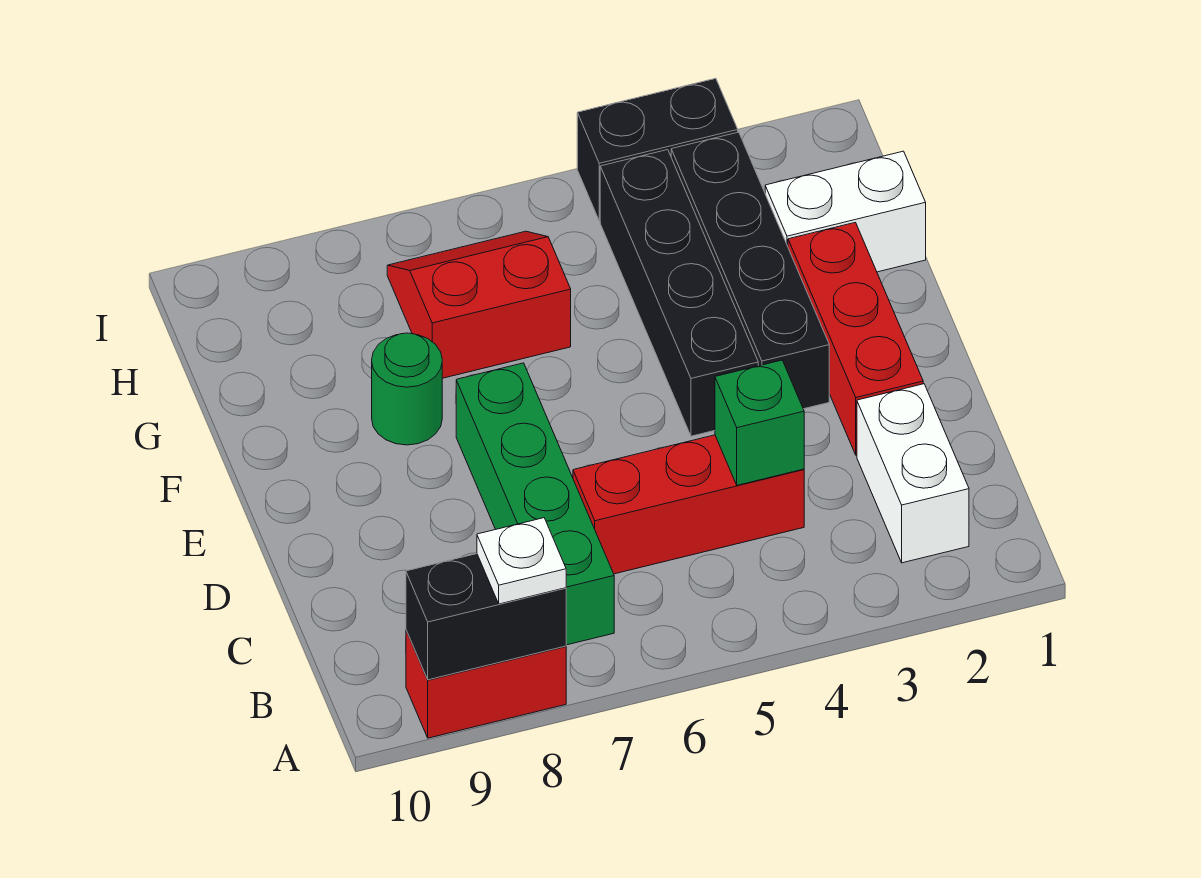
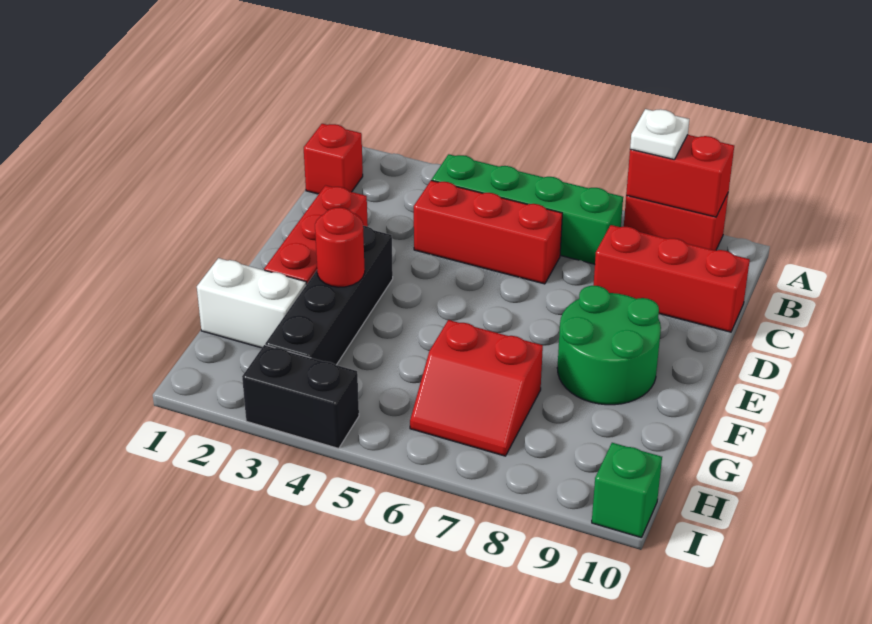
black brick A8:A9 level 2 -> red brick A8:A9 level 2
none -> red brick B1 level 1
white brick B2:C2 level 1 -> none
green brick B7:E7 level 1 -> green brick B4:B7 level 1
green brick C4 level 2 -> green brick I10 level 1
none -> red brick C8:C10 level 1
black brick E4:H4 level 1 -> none
none -> red round brick F3 level 2
green round brick F8 level 1 -> green round brick E8:F9 level 1

